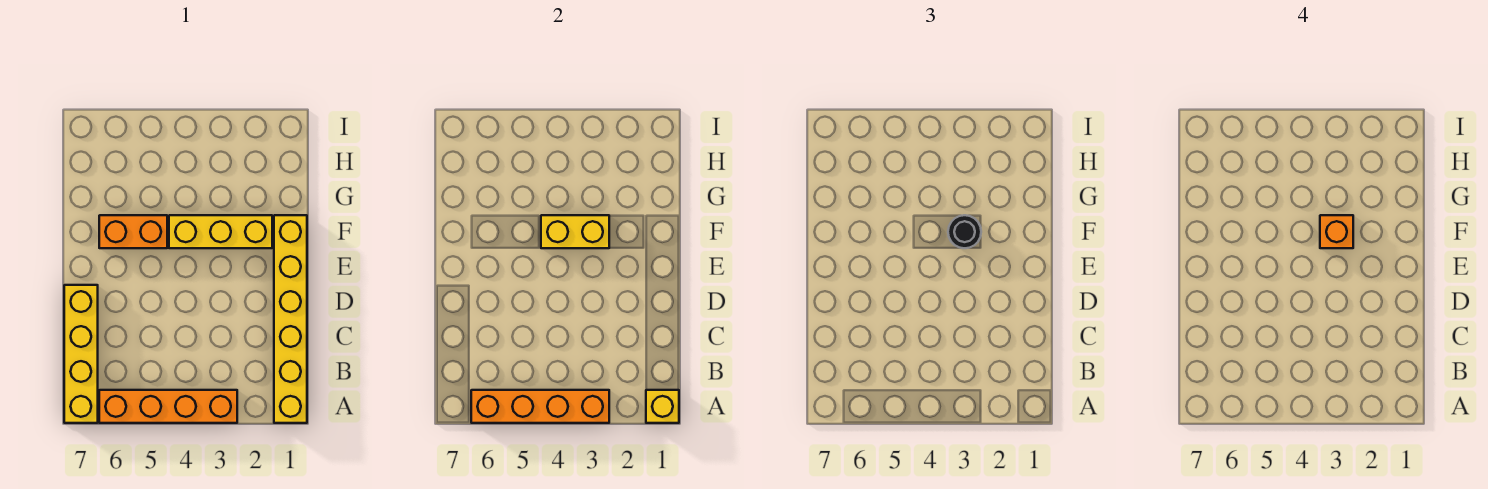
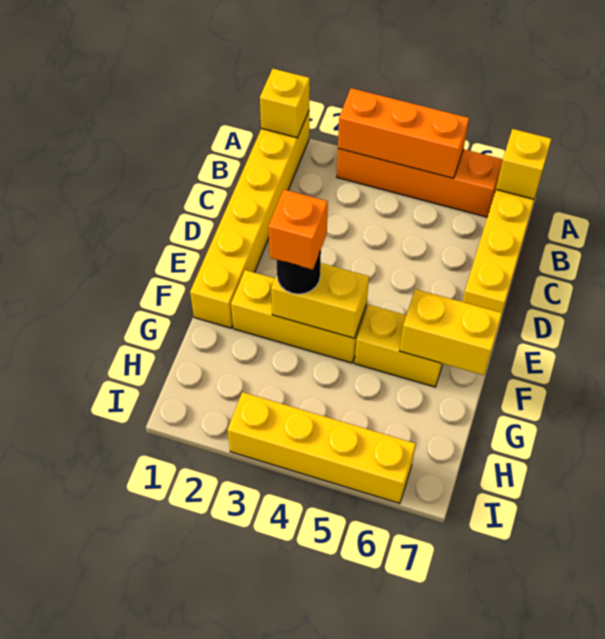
orange brick A3:A6 level 2 -> orange brick A3:A5 level 2
none -> yellow brick A7 level 2
orange brick F5:F6 level 1 -> yellow brick F5:F6 level 1
none -> yellow brick F6:F7 level 2
none -> yellow brick I3:I6 level 1

